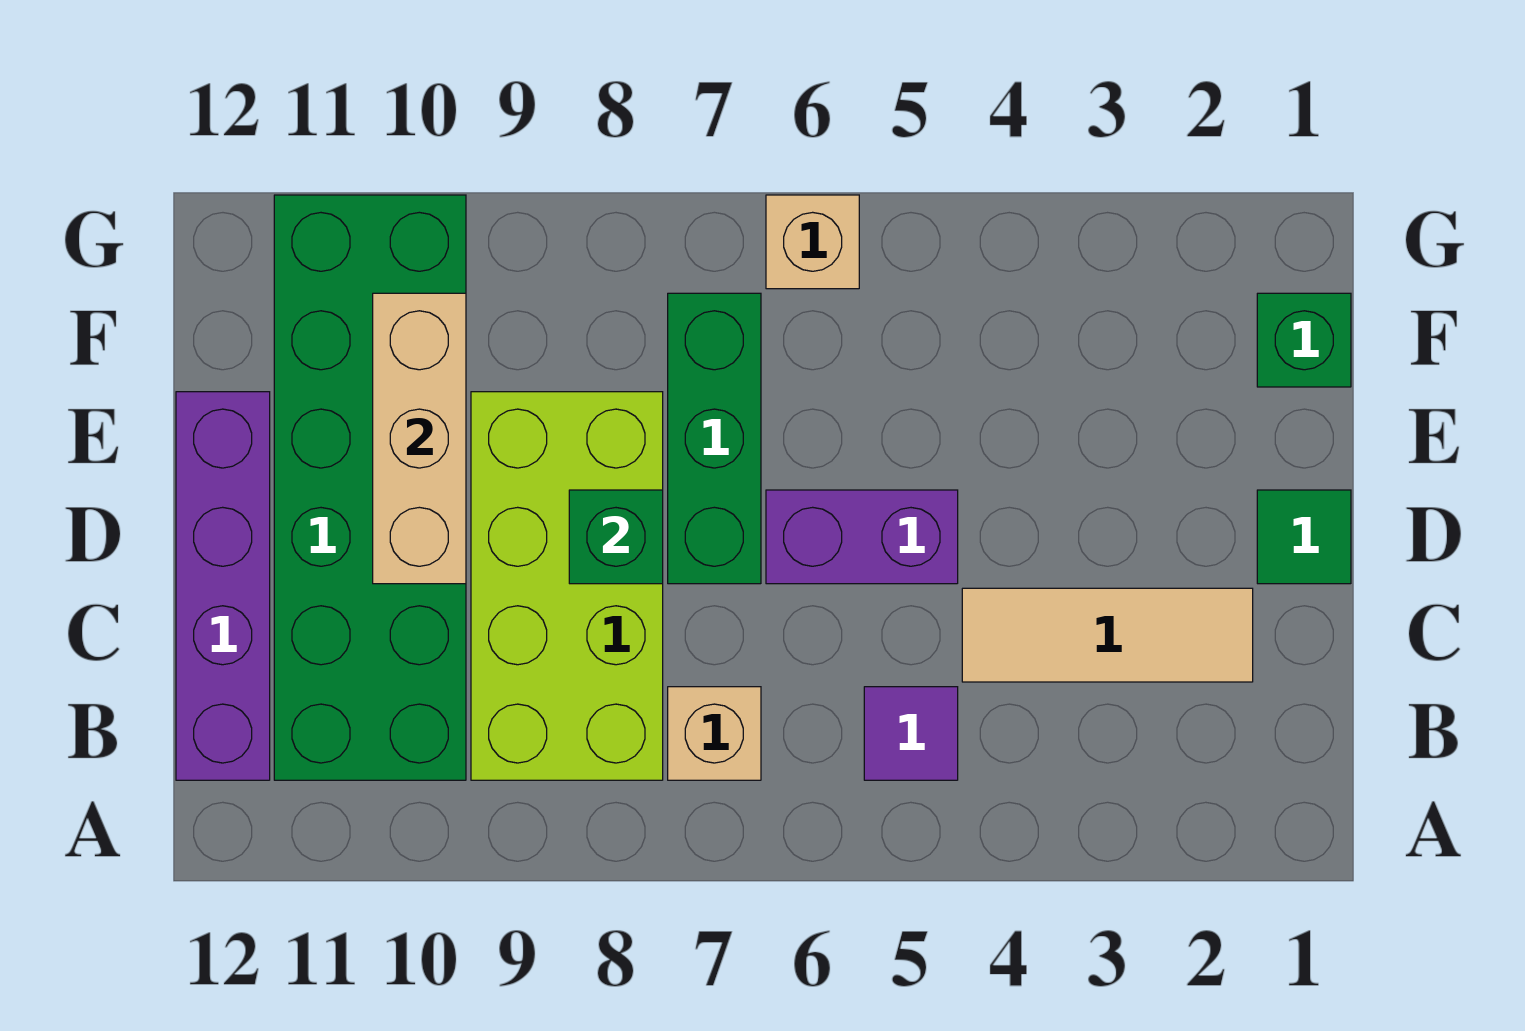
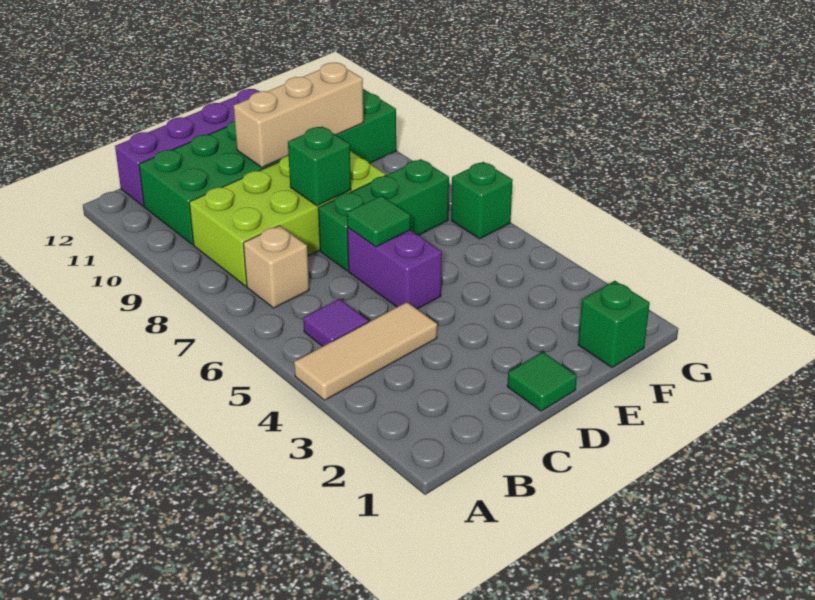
tan tile C2:C4 level 1 -> tan tile A4:C4 level 1
none -> green tile D6 level 2
tan brick G6 level 1 -> green brick G6 level 1

